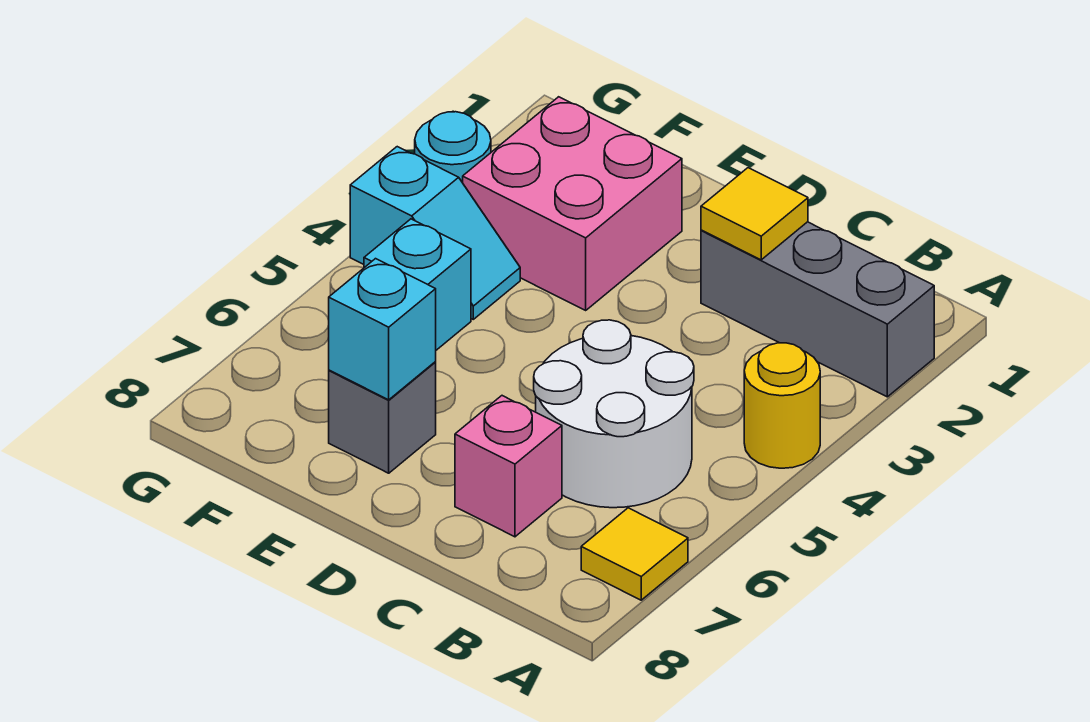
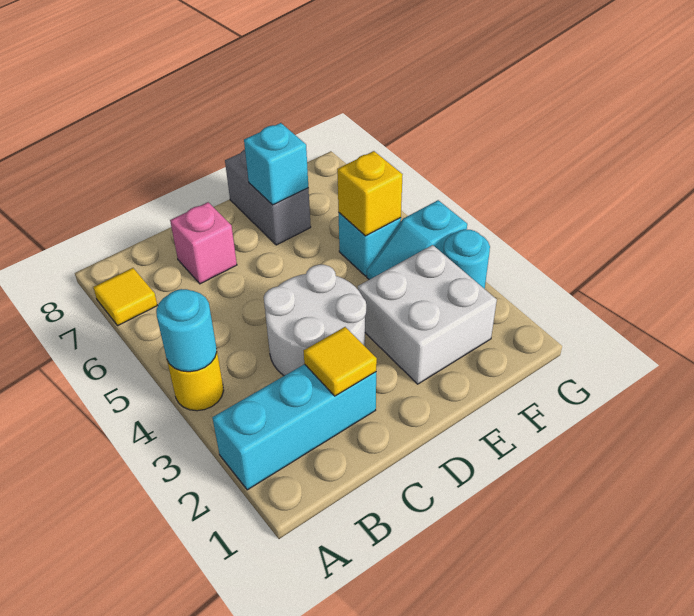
grey brick A2:C2 level 1 -> cyan brick A2:C2 level 1
none -> cyan round brick A4 level 2
white round brick B5:C6 level 1 -> white round brick C3:D4 level 1
pink brick E2:F3 level 1 -> white brick E2:F3 level 1
grey brick E7 level 1 -> grey brick E7:E8 level 1
none -> yellow brick F5 level 2

